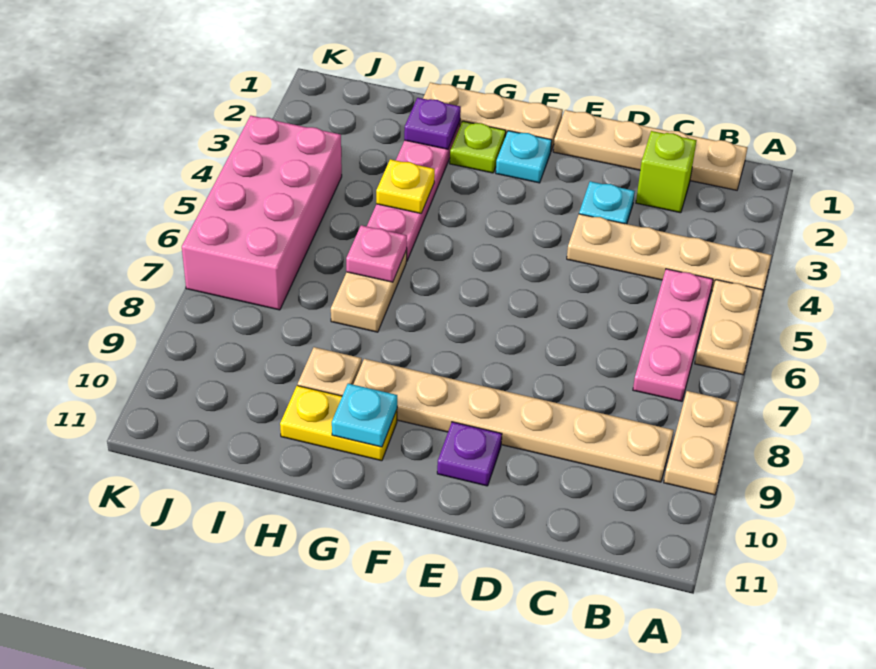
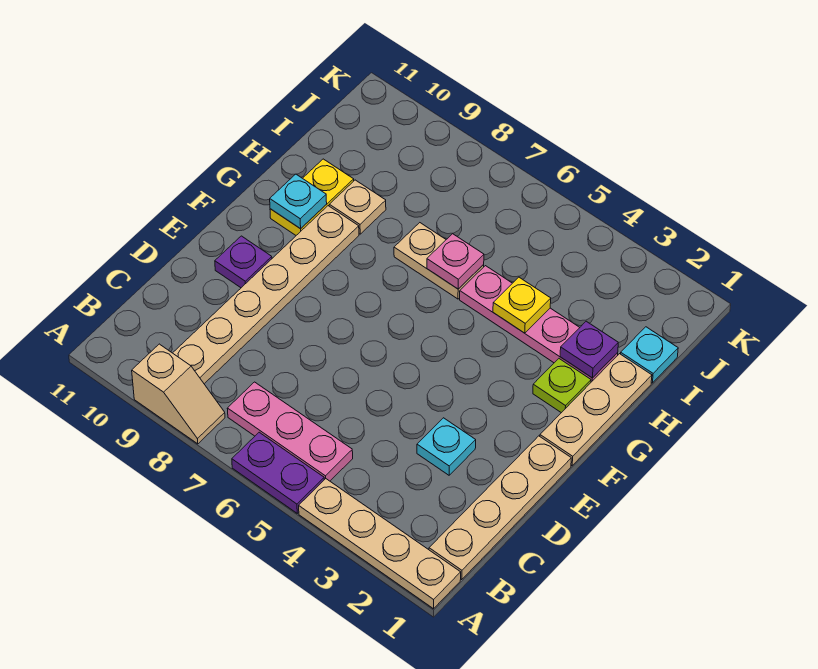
tan plate A4:D4 level 1 -> tan plate A1:A4 level 1
tan plate A5:A6 level 1 -> purple plate A5:A6 level 1
tan plate A8:A9 level 1 -> tan slope A8:A9 level 1 top 9
lime brick C2 level 1 -> none
cyan plate F2 level 1 -> cyan plate I1 level 1
pink brick J4:K7 level 1 -> none

